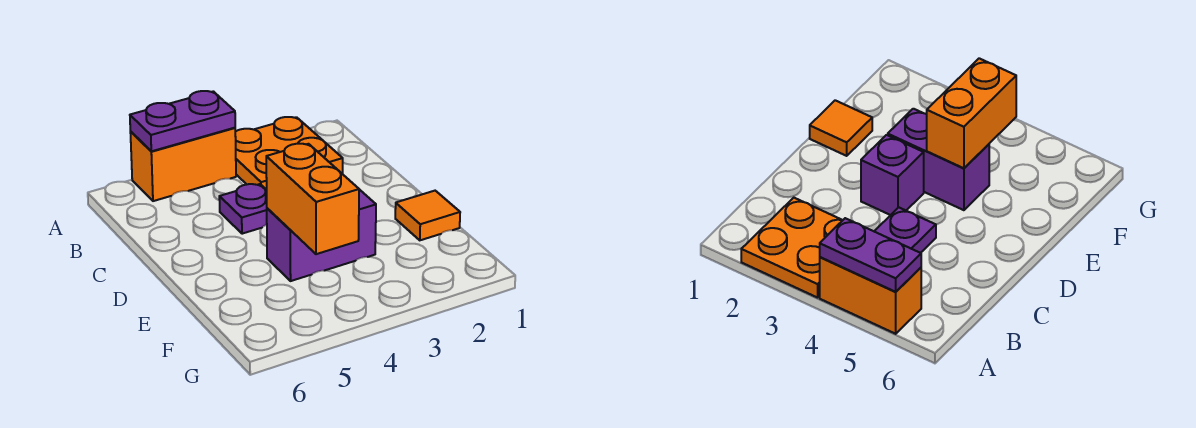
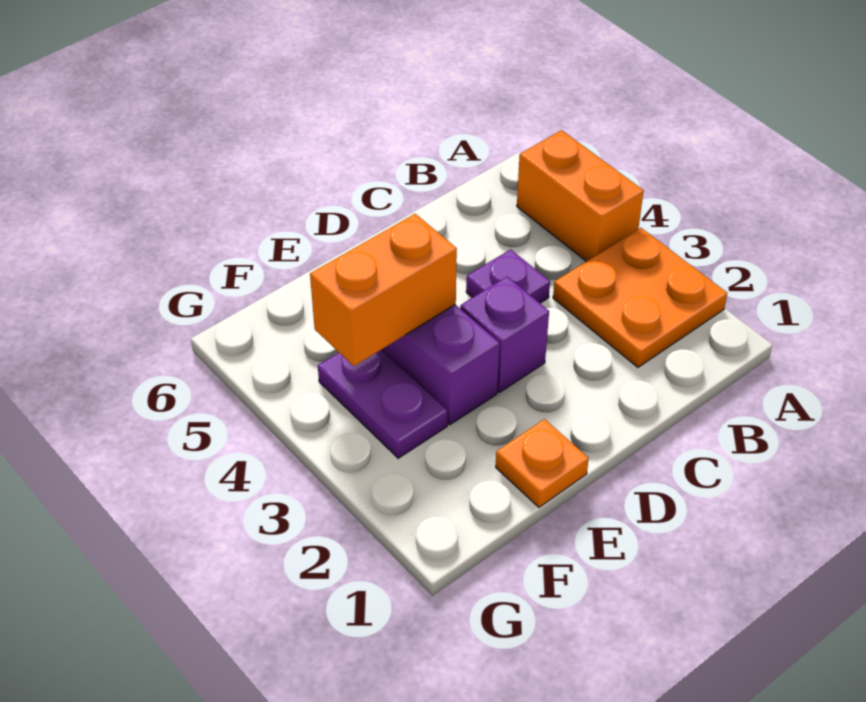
purple plate A4:A5 level 2 -> purple plate F3:F4 level 1
orange tile E1 level 1 -> orange plate E1 level 1

